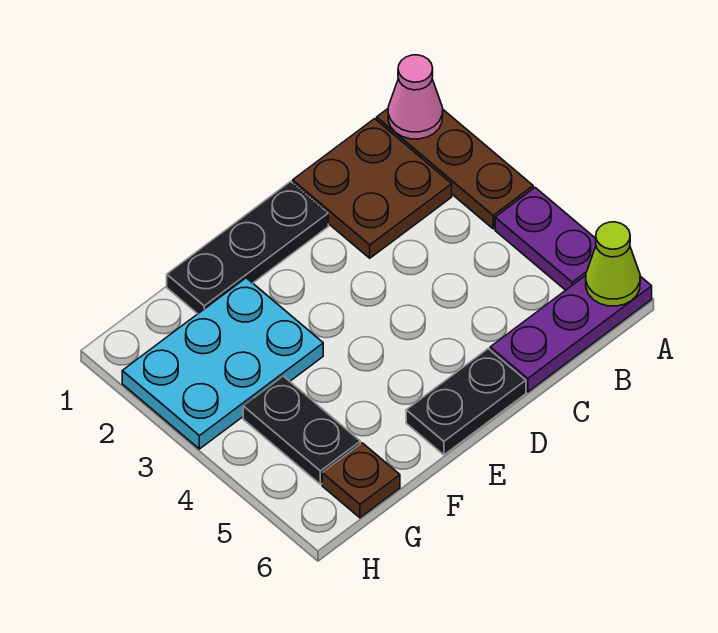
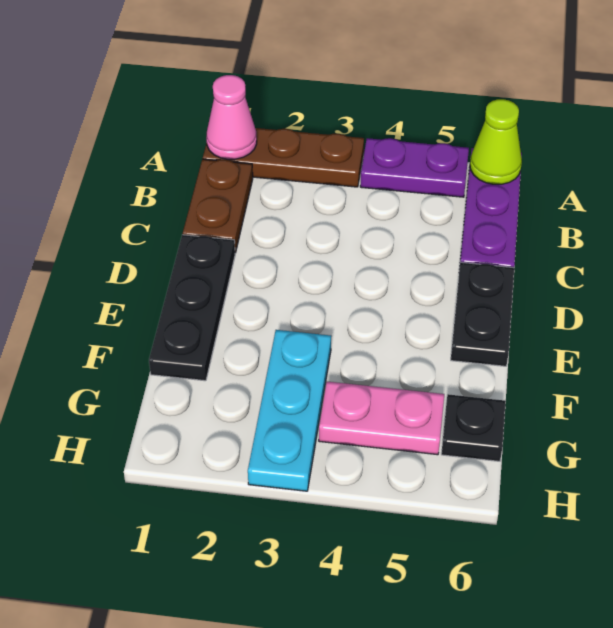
brown plate B1:C2 level 1 -> brown plate B1:C1 level 1
cyan plate F2:H3 level 1 -> cyan plate F3:H3 level 1
black plate G4:G5 level 1 -> pink plate G4:G5 level 1
brown plate G6 level 1 -> black plate G6 level 1

